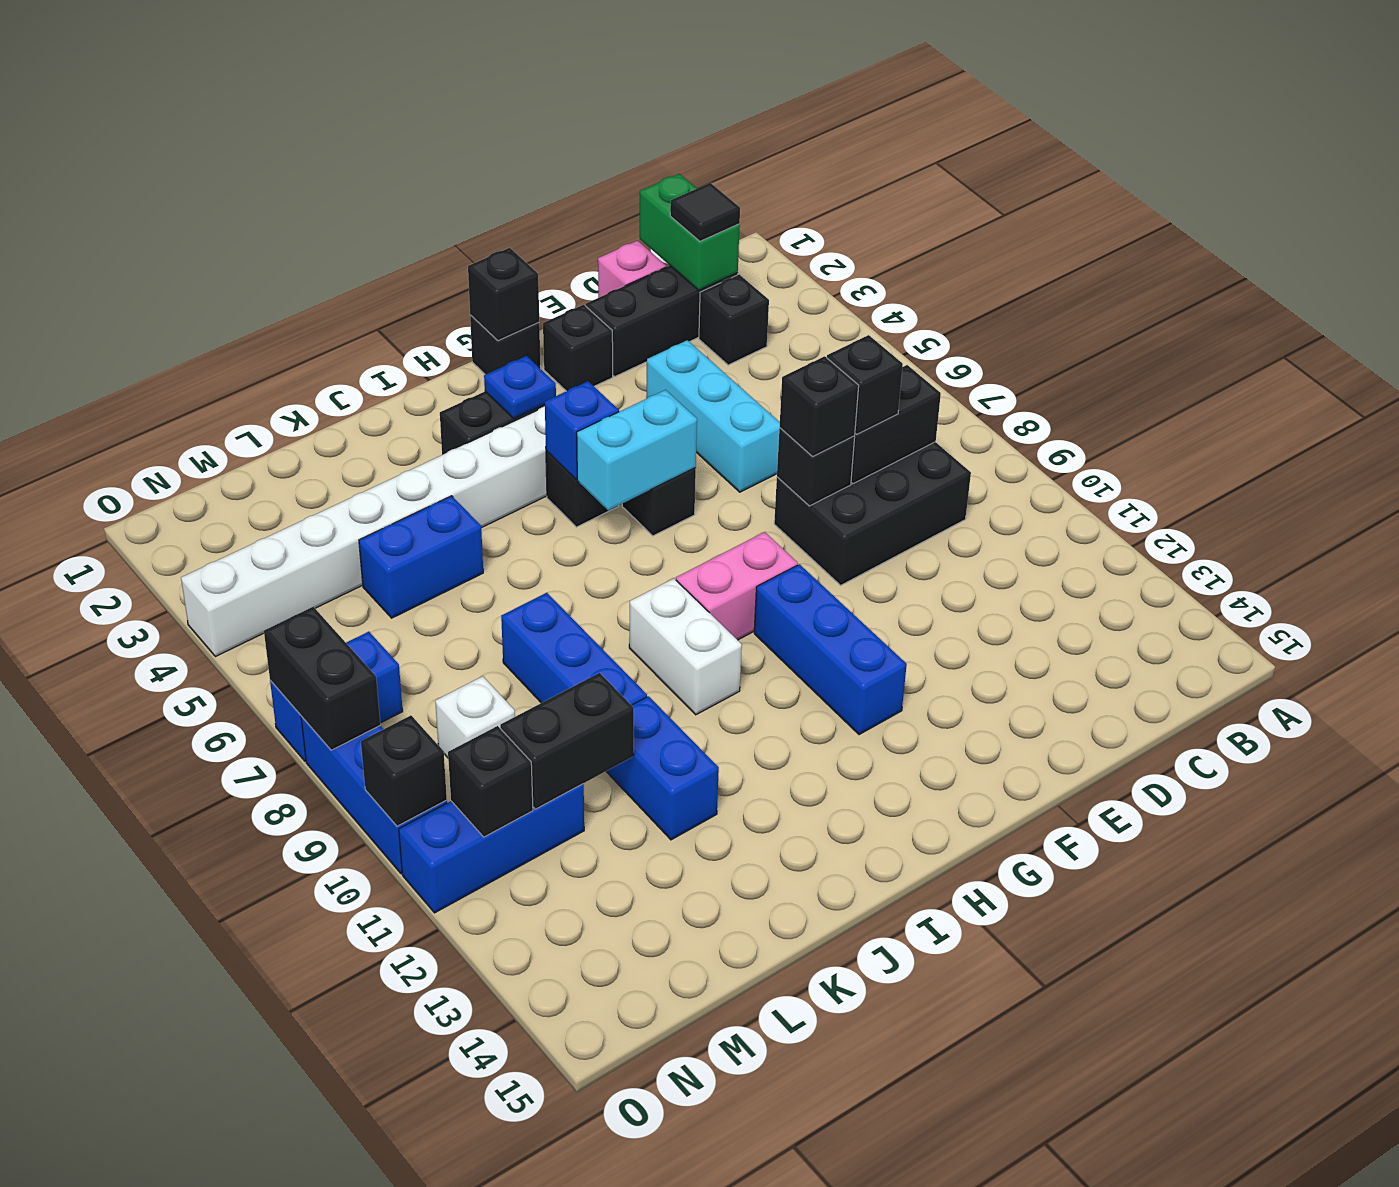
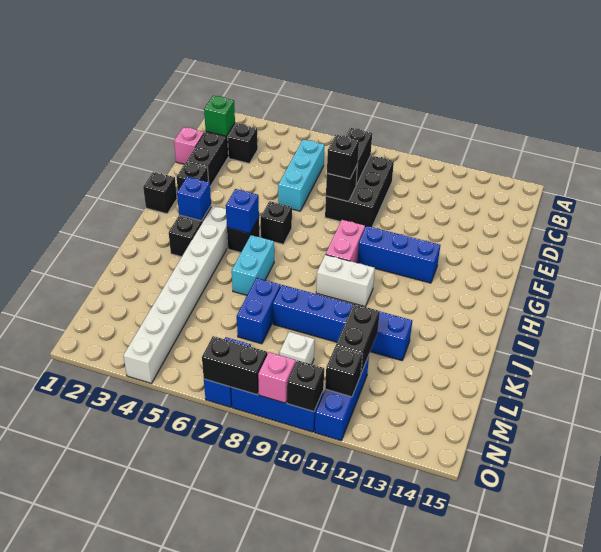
green brick C1:C2 level 2 -> green brick C2 level 2
black tile C2 level 3 -> none
black brick D8 level 3 -> none
cyan brick E4:E6 level 1 -> cyan brick C6:E6 level 1
black brick G1 level 2 -> none
cyan brick G6:H6 level 2 -> cyan brick I6:J6 level 1
blue plate H3 level 2 -> blue brick H3 level 2
blue brick K5:L5 level 1 -> blue brick K7:L7 level 1
none -> pink brick O9 level 2

